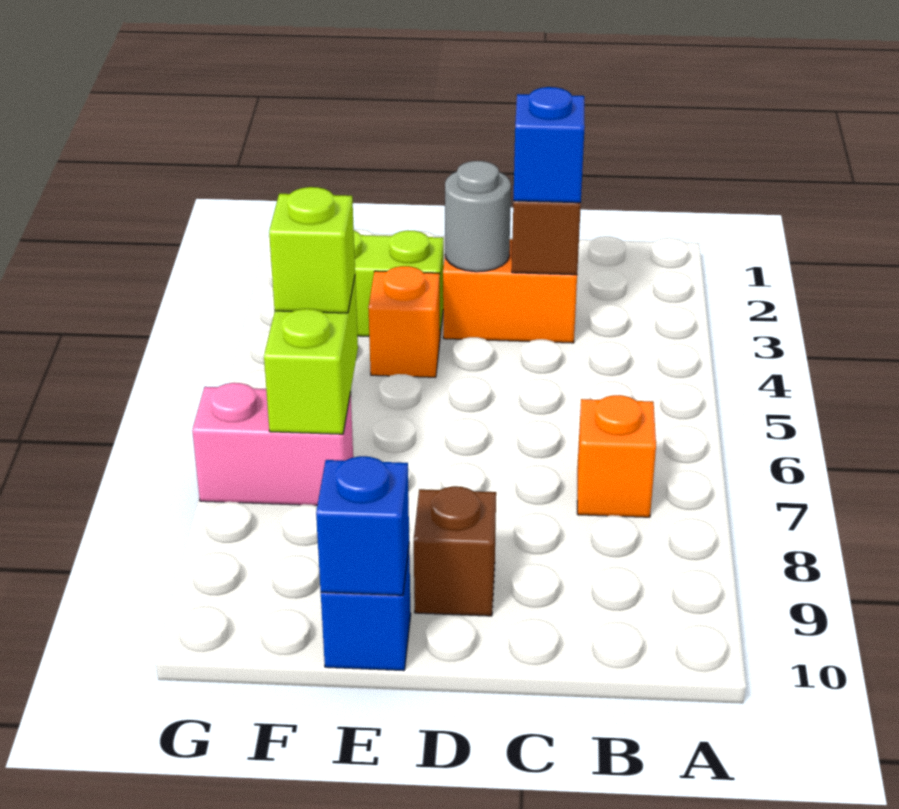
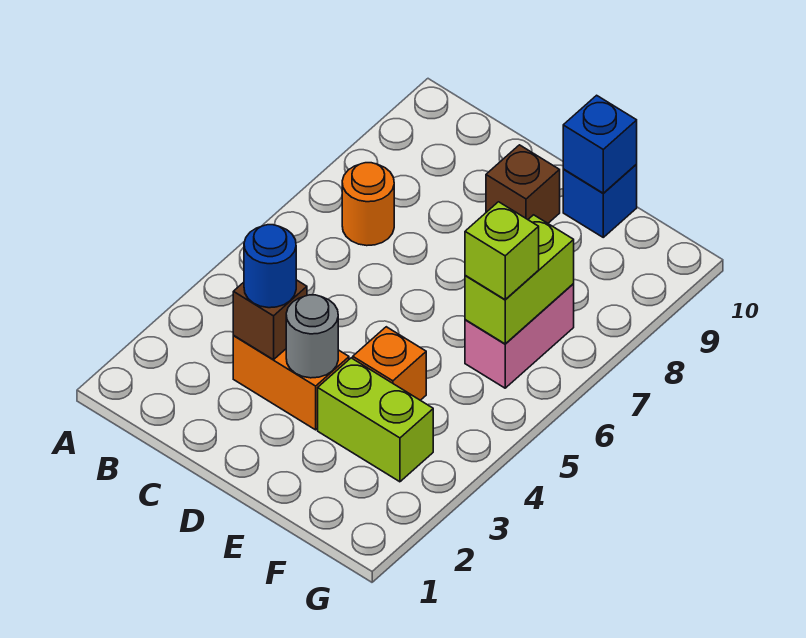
orange brick B7 level 1 -> orange round brick B7 level 1
blue brick C3 level 3 -> blue round brick C3 level 3
pink brick F7:G7 level 1 -> pink brick F6:F7 level 1

